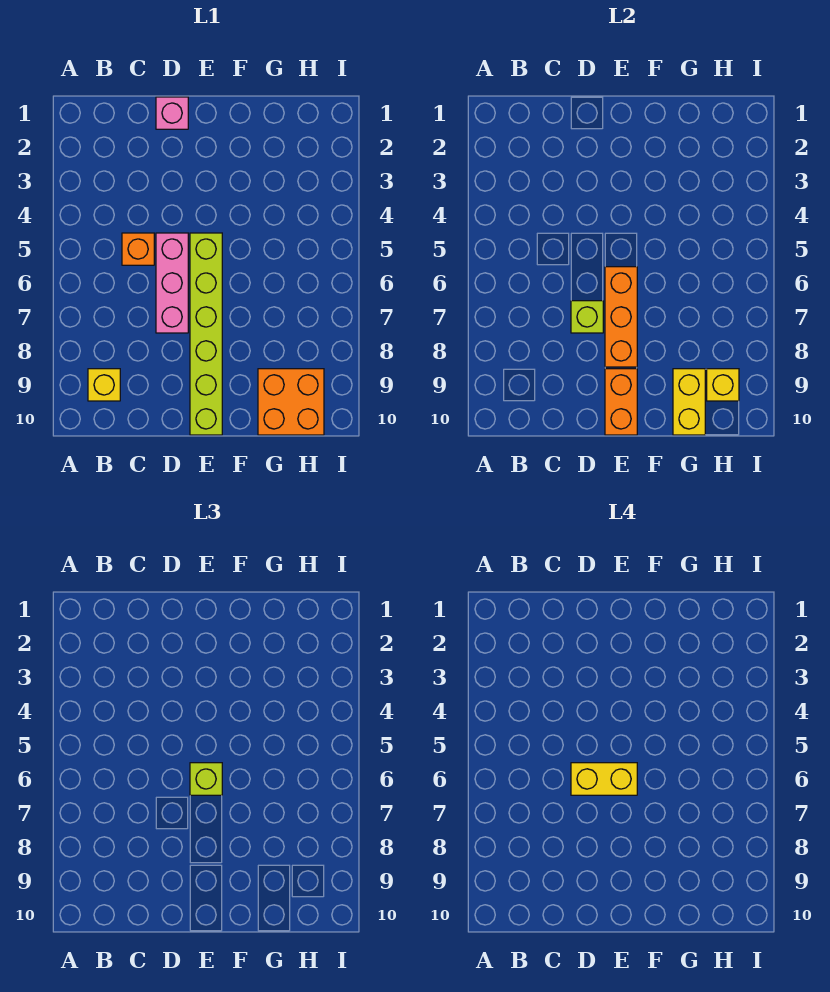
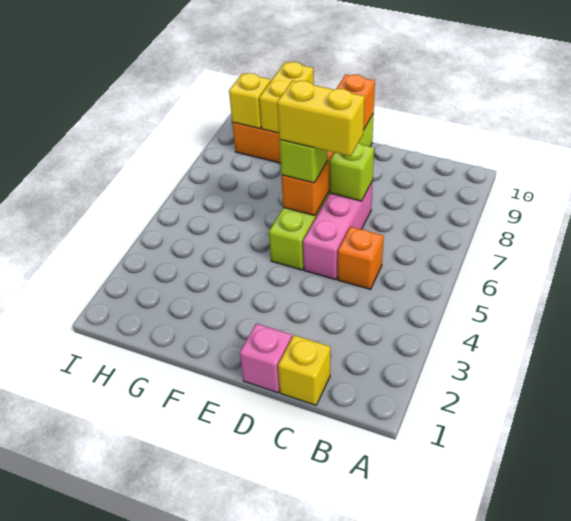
yellow brick B9 level 1 -> yellow brick C1 level 1

